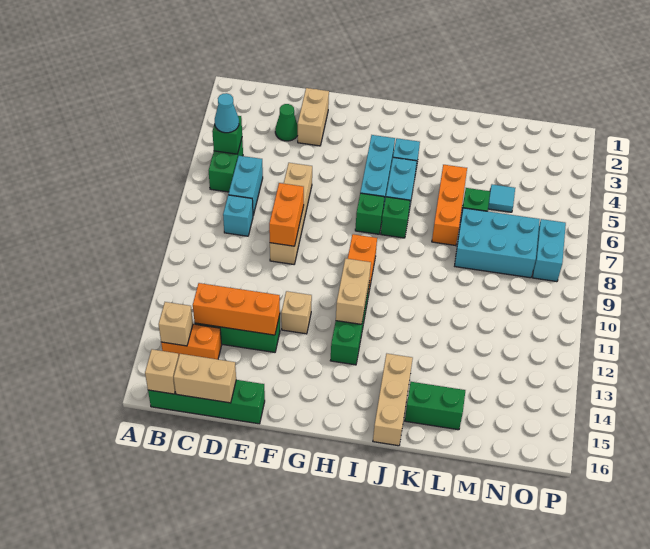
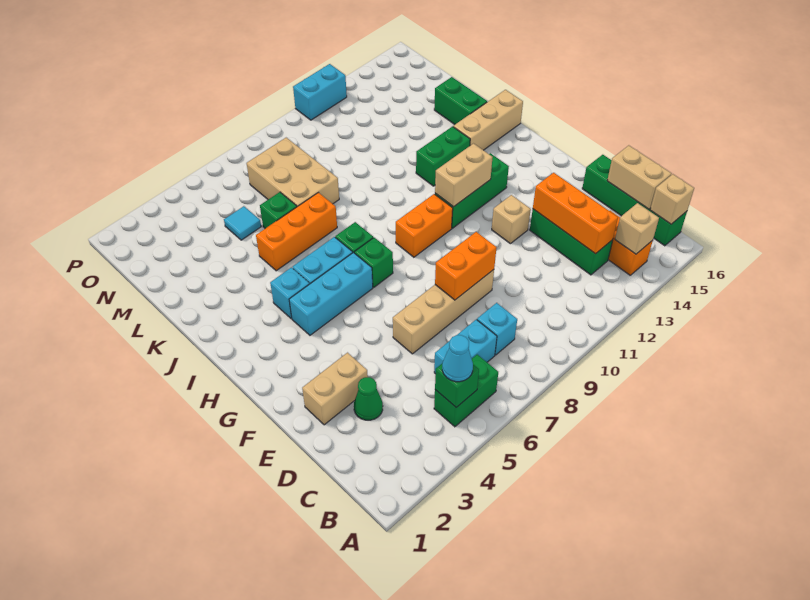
none -> green brick J12:J13 level 1
cyan brick L7:N8 level 1 -> tan brick L7:N8 level 1
cyan brick O7:O8 level 1 -> cyan brick P11:P12 level 1

